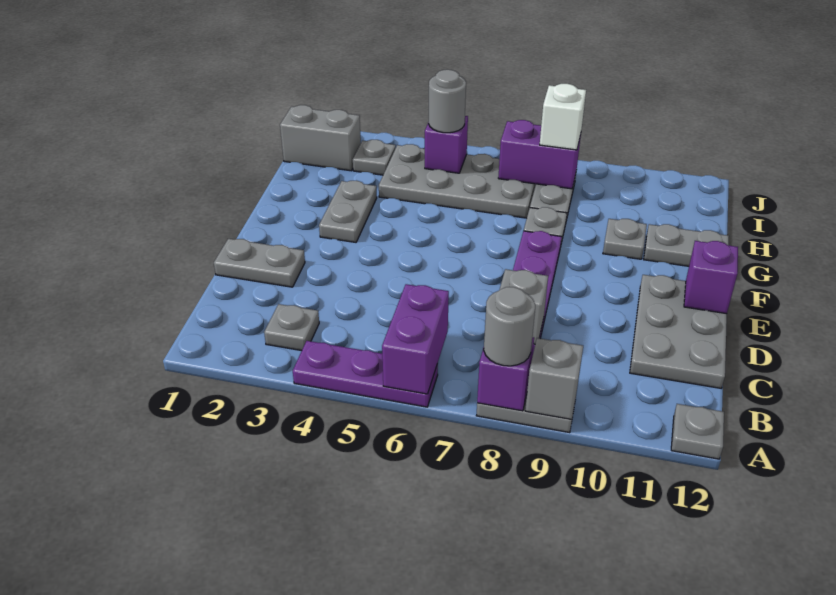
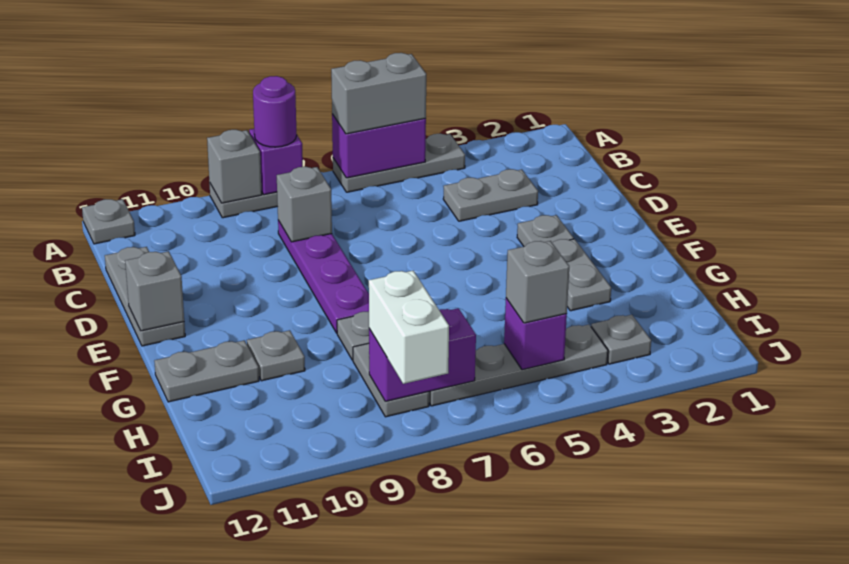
purple plate A4:A6 level 1 -> grey plate A4:A6 level 1
purple brick A6:B6 level 2 -> purple brick A5:A6 level 2
grey round brick A8 level 3 -> purple round brick A8 level 3
grey plate B3 level 1 -> grey plate E3 level 1
grey plate C11:E12 level 1 -> grey plate C12:E12 level 1
grey plate D1:D2 level 1 -> grey plate C3:C4 level 1
purple brick E12 level 2 -> grey brick E12 level 2
grey plate H4:I7 level 1 -> grey plate I4:I7 level 1
grey brick I1:I2 level 1 -> grey brick A5:A6 level 3
grey round brick I5 level 3 -> grey brick I5 level 3
white brick I8 level 3 -> white brick I8:J8 level 3

